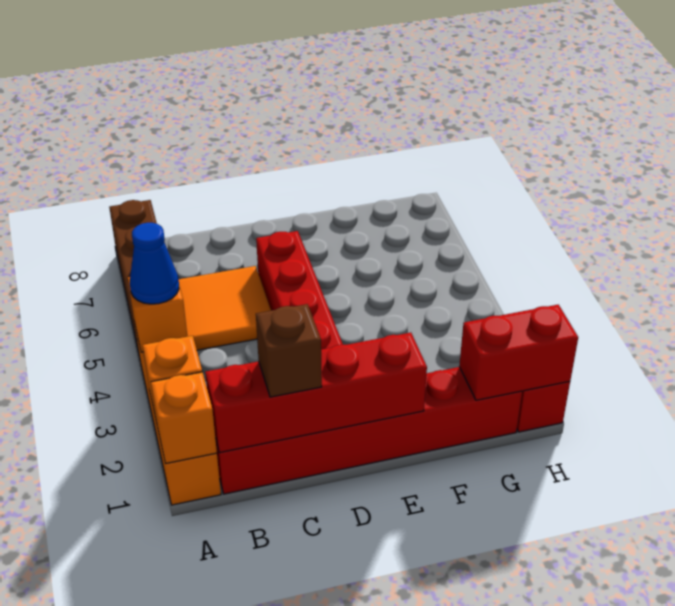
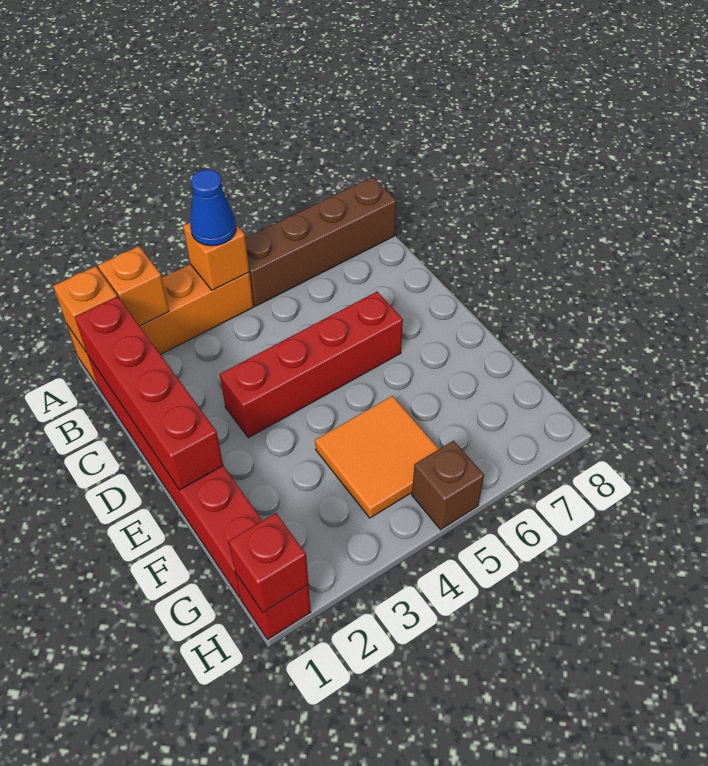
orange tile B5:C6 level 1 -> orange tile F4:G5 level 1
brown brick C1 level 3 -> brown brick H5 level 1
red brick G1:H1 level 2 -> red brick H1 level 2

